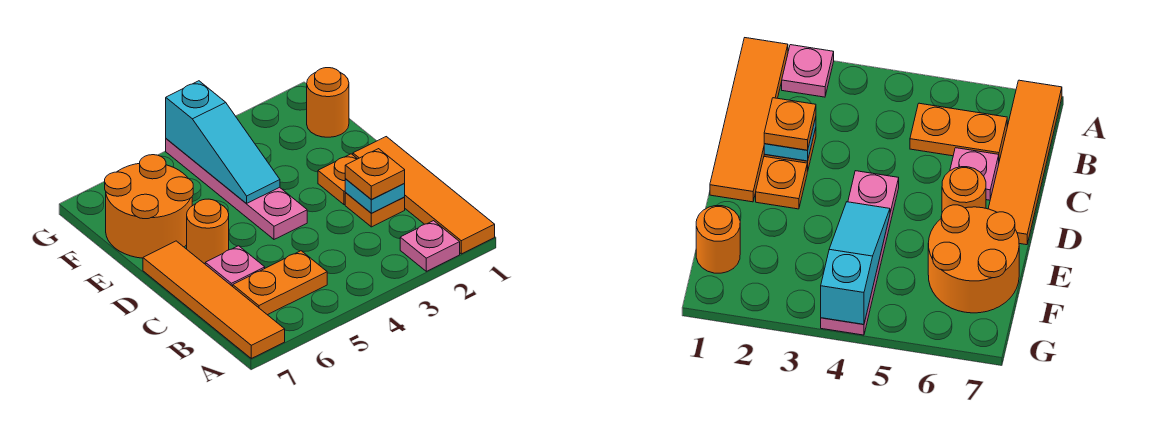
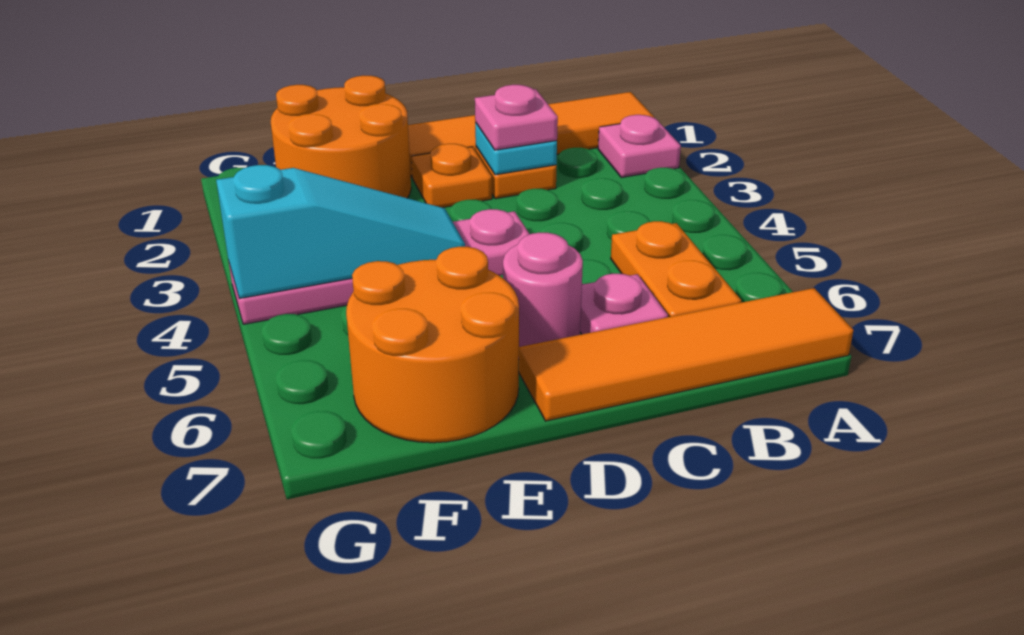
orange plate C2 level 3 -> pink plate C2 level 3
orange round brick D6 level 1 -> pink round brick D6 level 1
orange round brick F1 level 1 -> orange round brick E1:F2 level 1

